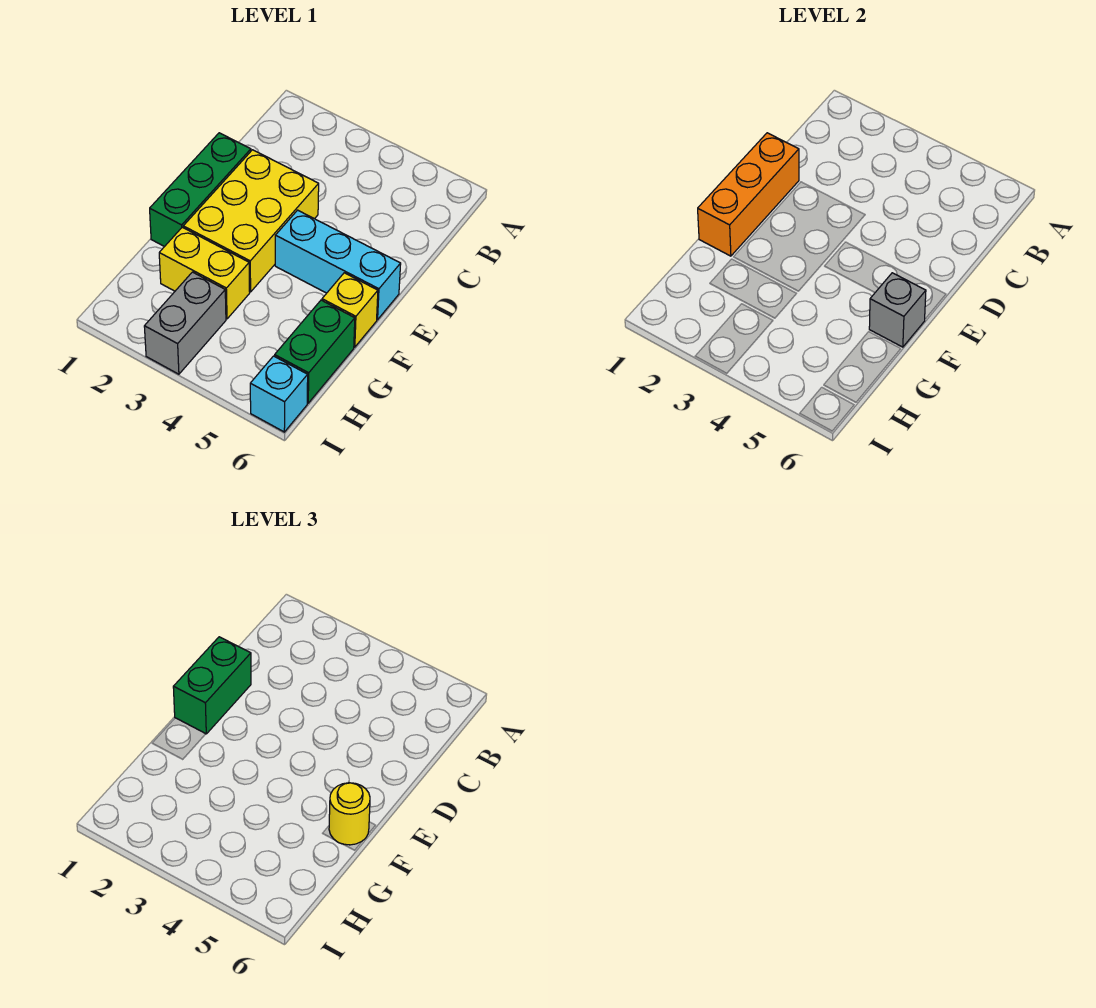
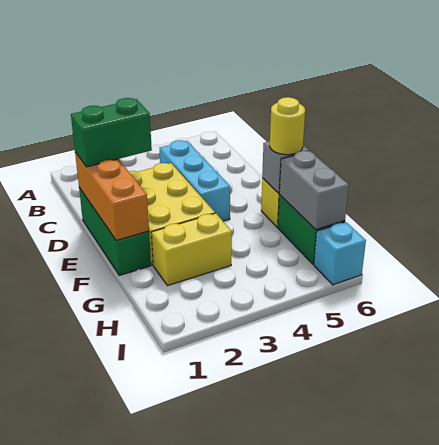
green brick D1:E1 level 3 -> green brick D1:D2 level 3
cyan brick E4:E6 level 1 -> cyan brick C4:E4 level 1
grey brick H3:I3 level 1 -> grey brick G6:H6 level 2

